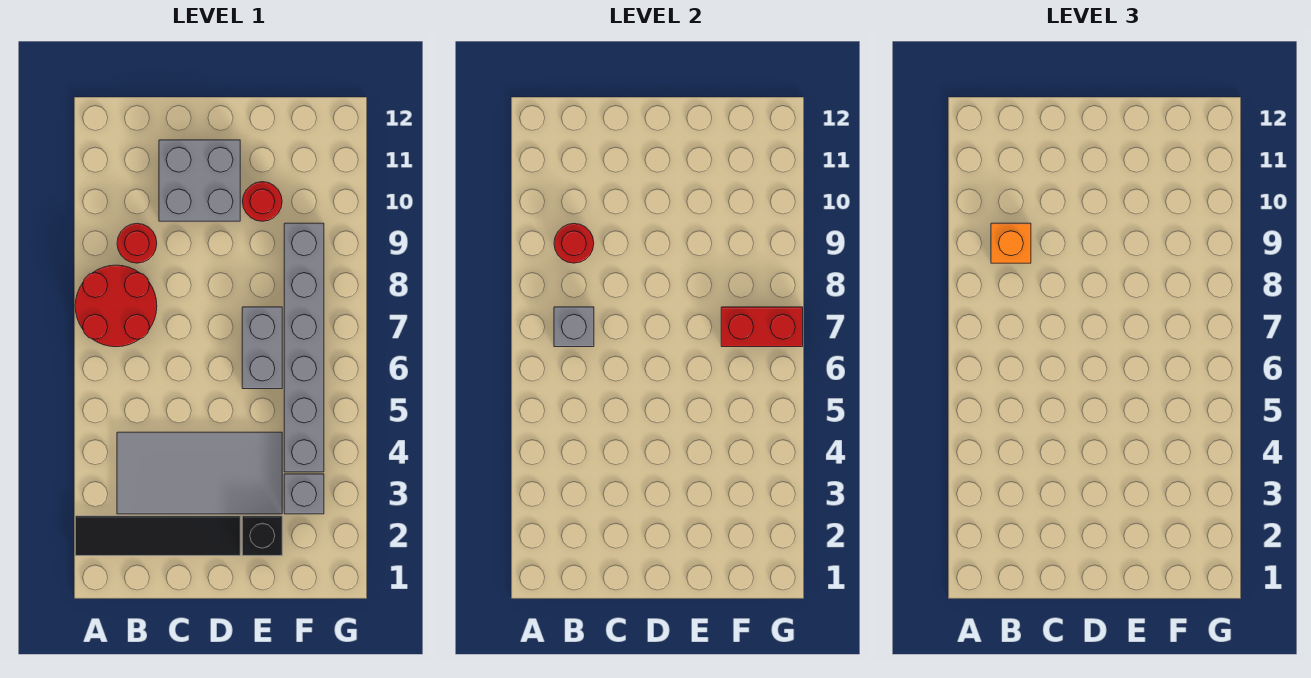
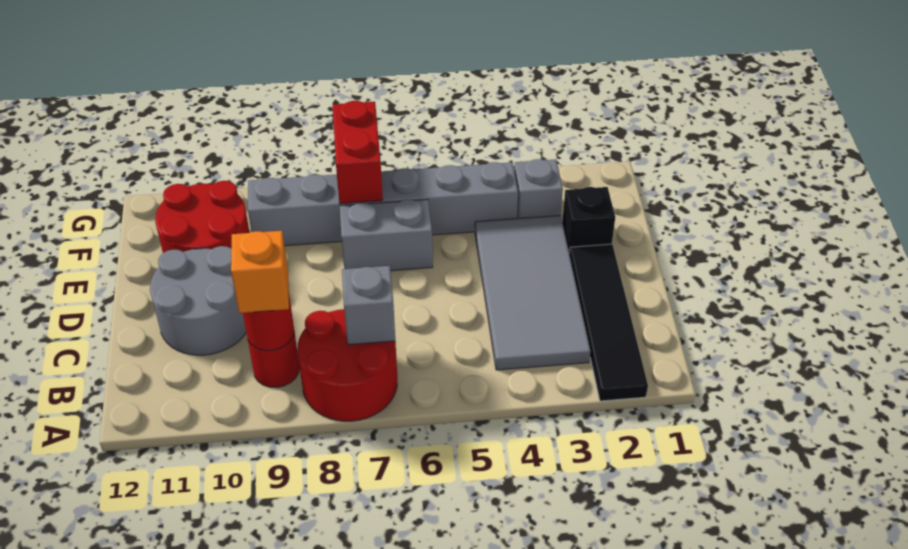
grey brick C10:D11 level 1 -> grey round brick C10:D11 level 1
red round brick E10 level 1 -> red round brick E10:F11 level 1

